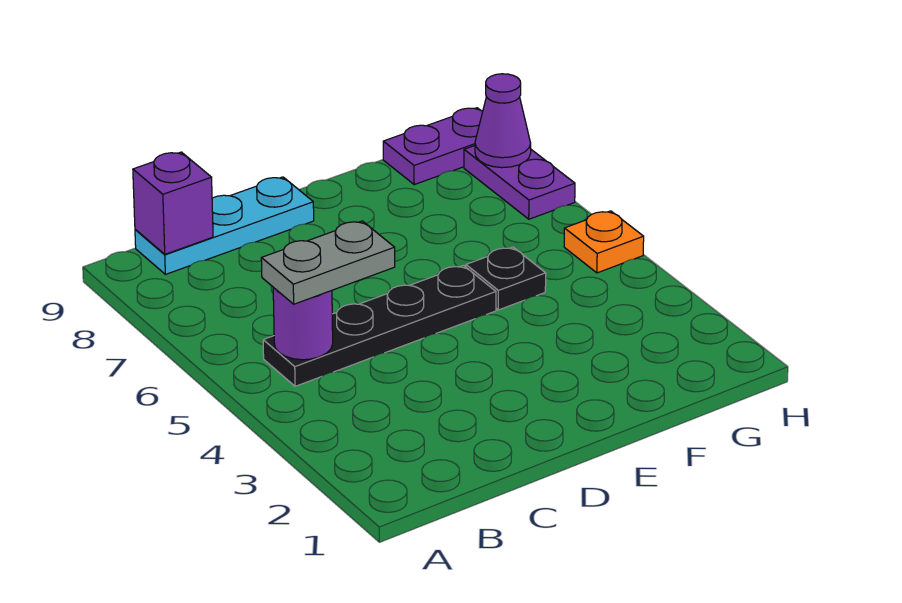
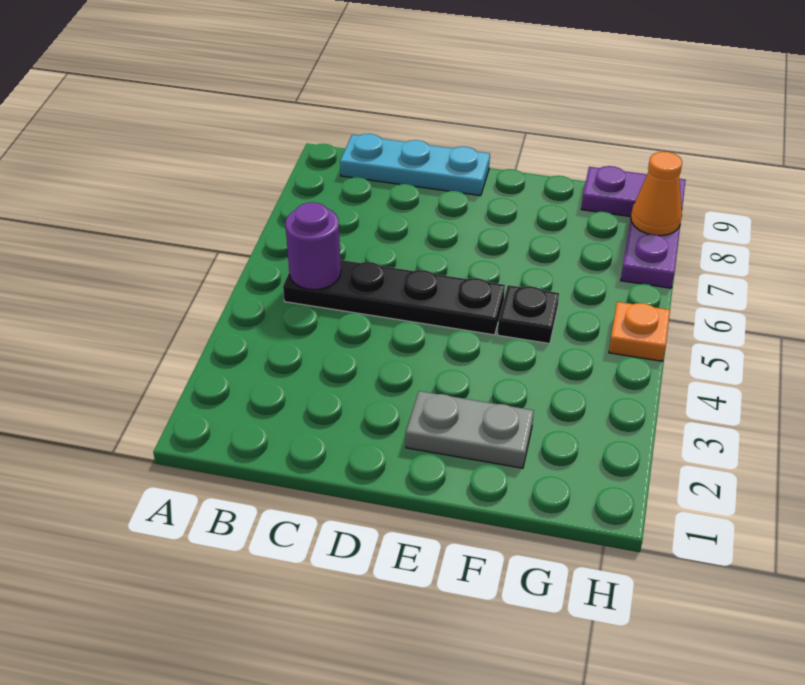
grey plate B5:C5 level 3 -> grey plate E2:F2 level 1
purple brick B9 level 2 -> none
purple cone H8 level 2 -> orange cone H8 level 2

